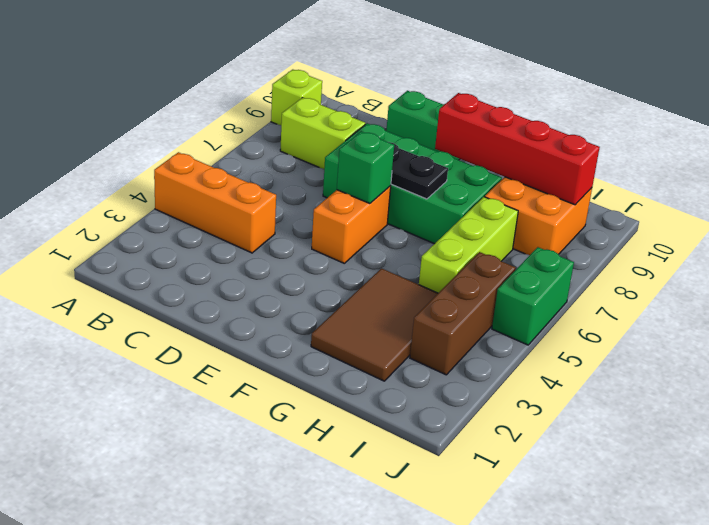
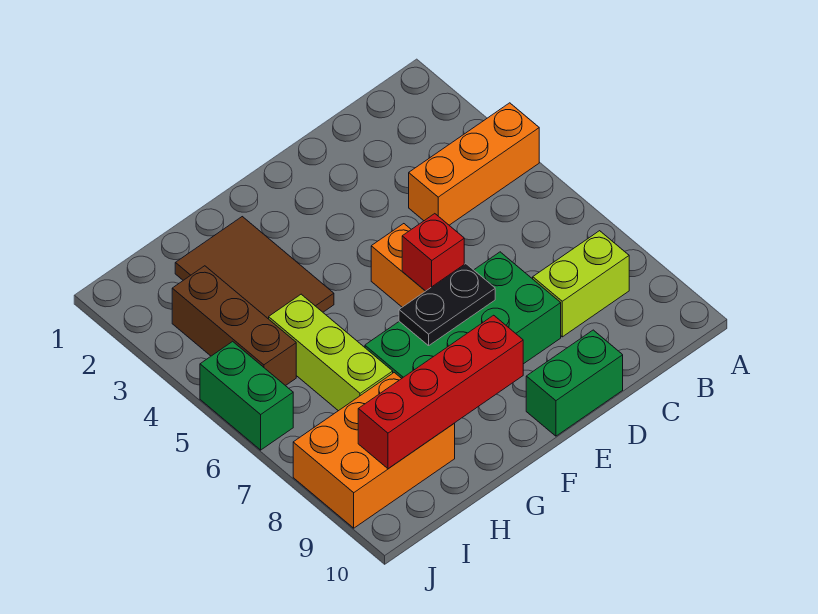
lime brick A9 level 1 -> none
green brick E6 level 2 -> red brick E6 level 2
orange brick H8:I9 level 1 -> orange brick H8:J9 level 1

